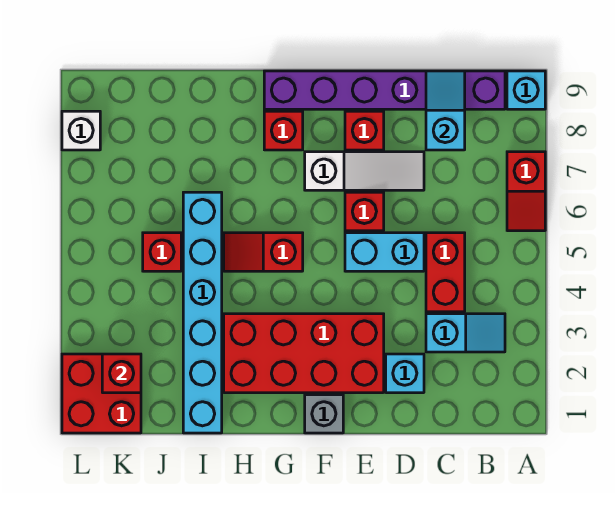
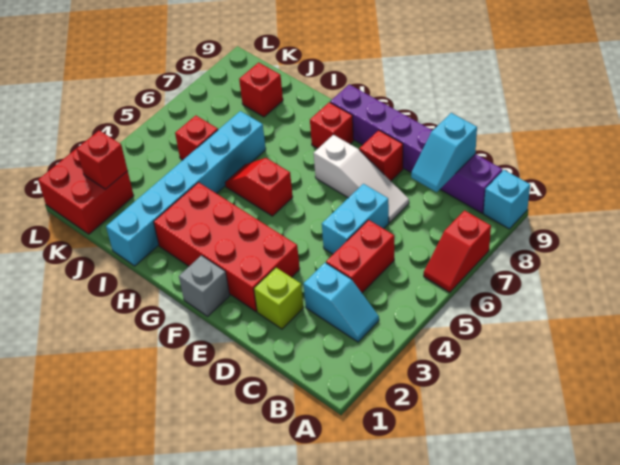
cyan slope C8:C9 level 2 top 8 -> cyan slope C8:C9 level 2 top 9
cyan brick D2 level 1 -> lime brick D2 level 1
cyan brick D5:E5 level 1 -> cyan brick D5:D6 level 1
red brick E6 level 1 -> red brick J8 level 1
white brick L8 level 1 -> none

